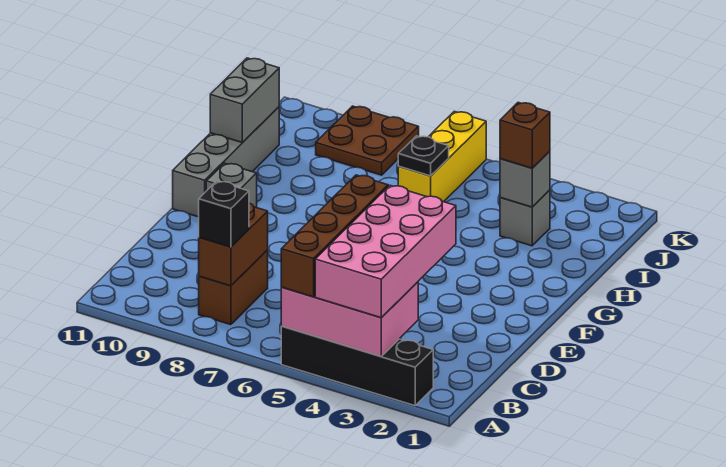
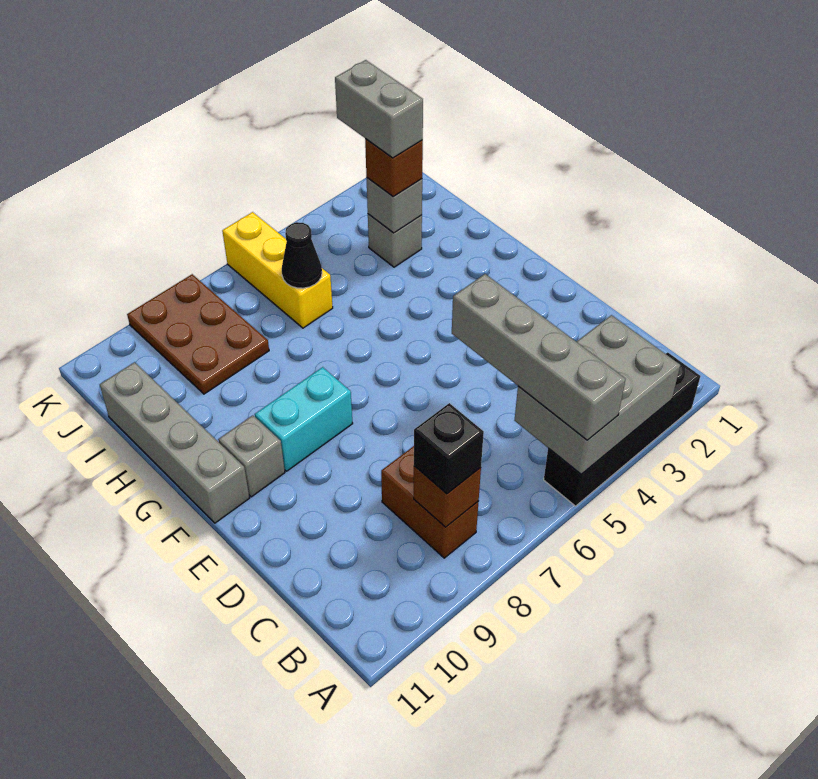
pink brick A3:B5 level 2 -> grey brick A3:B5 level 2
pink brick A3:D4 level 3 -> none
brown brick A5:D5 level 3 -> grey brick A5:D5 level 3
brown brick B8:C8 level 2 -> brown brick B8 level 2
none -> cyan brick F8:F9 level 1
grey brick H11:I11 level 2 -> grey brick I3:J3 level 4
black plate I6 level 2 -> black cone I6 level 2
brown plate J8:K9 level 1 -> brown plate I8:K9 level 1

